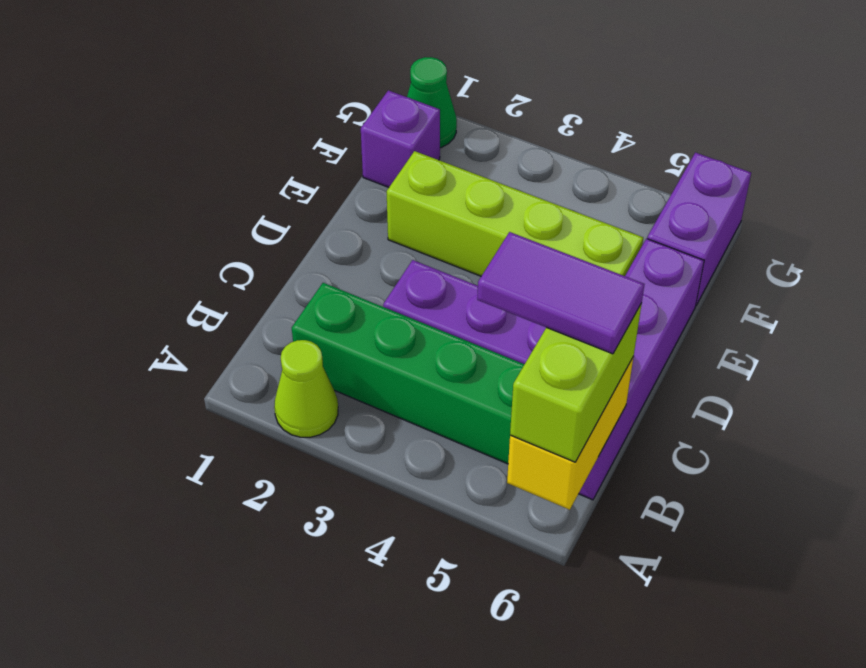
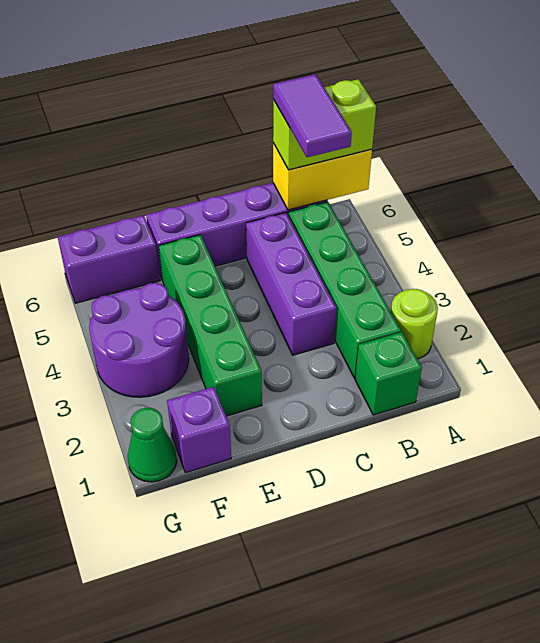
lime cone A2 level 1 -> lime round brick A2 level 1
none -> green brick B1 level 1
lime brick E2:E5 level 1 -> green brick E2:E5 level 1
none -> purple round brick F3:G4 level 1

